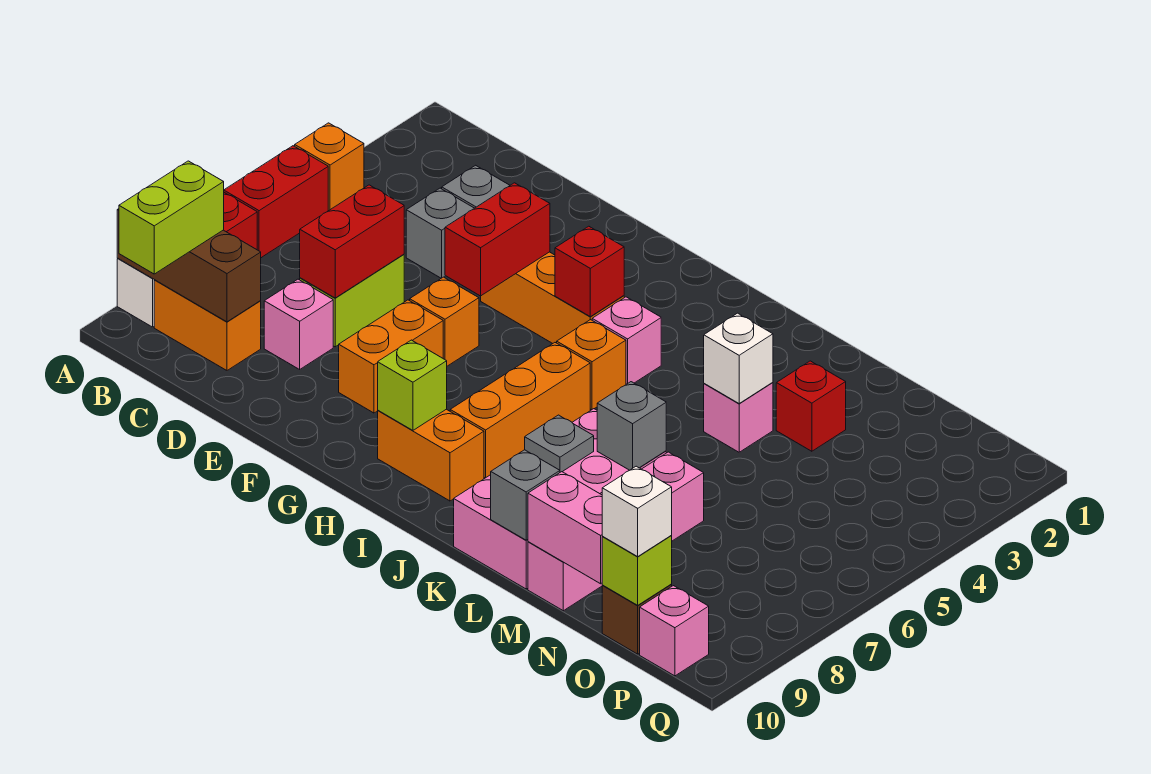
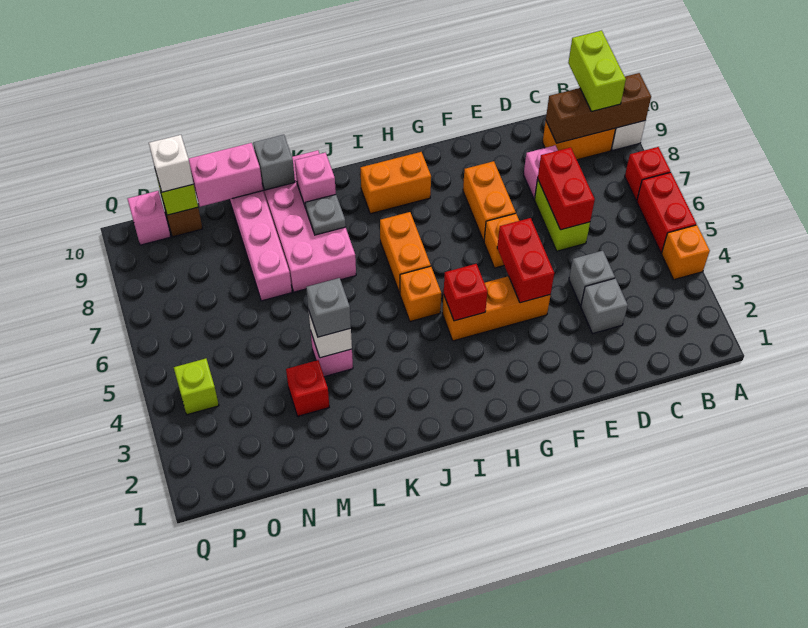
lime brick H9 level 2 -> lime brick P4 level 1
pink brick I4 level 1 -> pink brick K9 level 2
orange brick I6:I8 level 1 -> orange brick I6:I7 level 1
grey brick L7 level 2 -> grey brick L4 level 3

